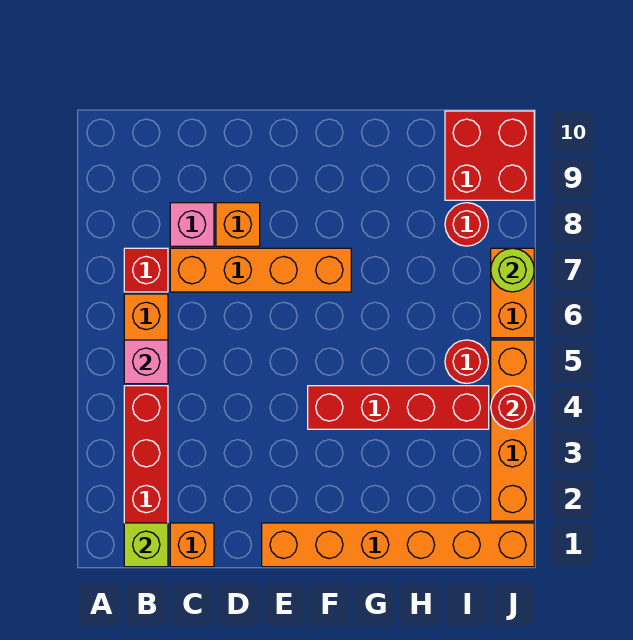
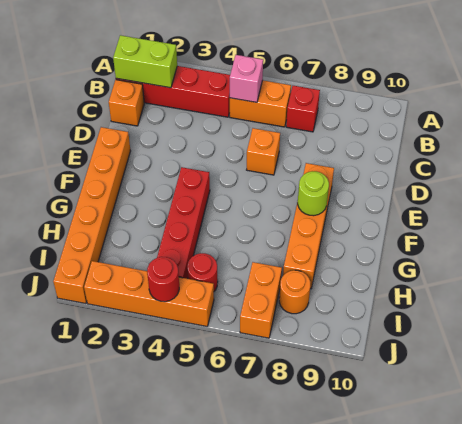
lime brick B1 level 2 -> lime brick B1:B2 level 2
orange brick C7:F7 level 1 -> orange brick E8:H8 level 1
pink brick C8 level 1 -> none
orange brick D8 level 1 -> orange brick D6 level 1
red round brick I8 level 1 -> orange round brick I8 level 1
red brick I9:J10 level 1 -> none
orange brick J6:J7 level 1 -> orange brick I7:J7 level 1
lime round brick J7 level 2 -> lime round brick F8 level 2

